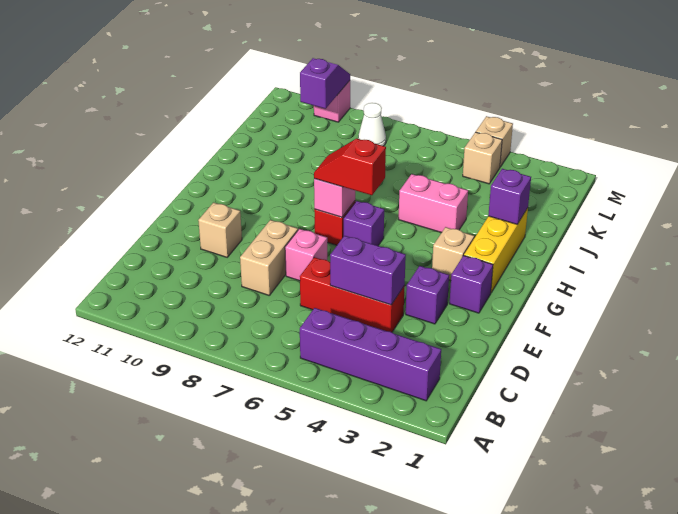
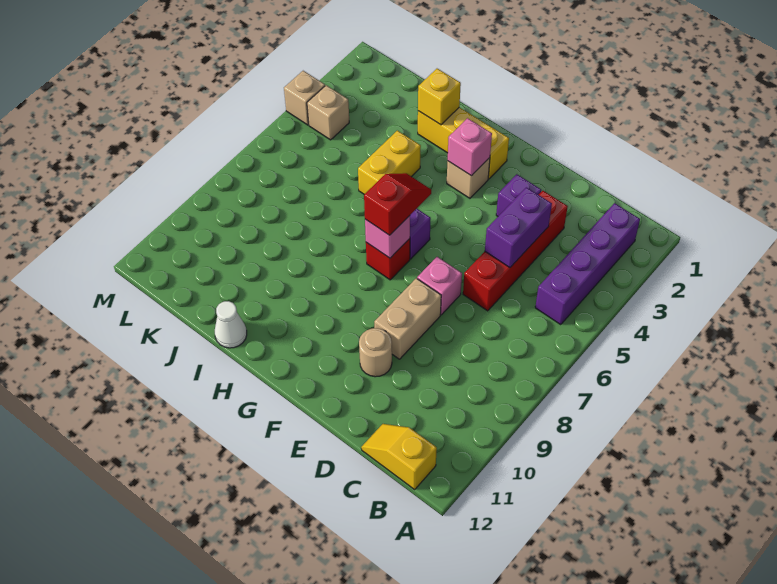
none -> yellow slope B12:C12 level 1 top B
red brick D4:D6 level 1 -> red brick D3:D6 level 1
tan brick D8:E8 level 1 -> tan brick E8:E9 level 1
tan brick E10 level 1 -> tan round brick E10 level 1
purple brick F2 level 1 -> none
red slope G6:G7 level 3 top 6 -> red slope G6:G7 level 3 top 7
purple brick I2 level 2 -> yellow brick I2 level 2
pink brick I4:I5 level 1 -> yellow brick I4:I5 level 1
white cone L8 level 1 -> white cone I12 level 1
purple slope L10:M10 level 2 top L -> none
pink brick M10 level 1 -> pink brick G3 level 2

